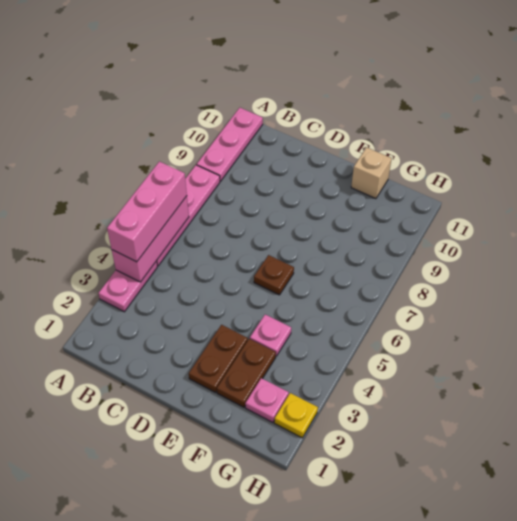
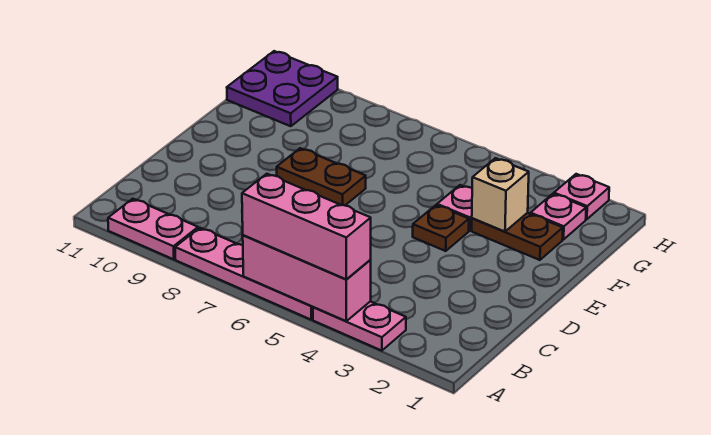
pink plate A9:A11 level 1 -> pink plate A9:A10 level 1
brown plate E2:E3 level 1 -> brown plate E7:E8 level 1
brown plate E6 level 1 -> brown plate E4 level 1
tan brick F11 level 1 -> tan brick F3 level 2
none -> purple plate G10:H11 level 1
yellow plate H2 level 1 -> pink plate H2 level 1

